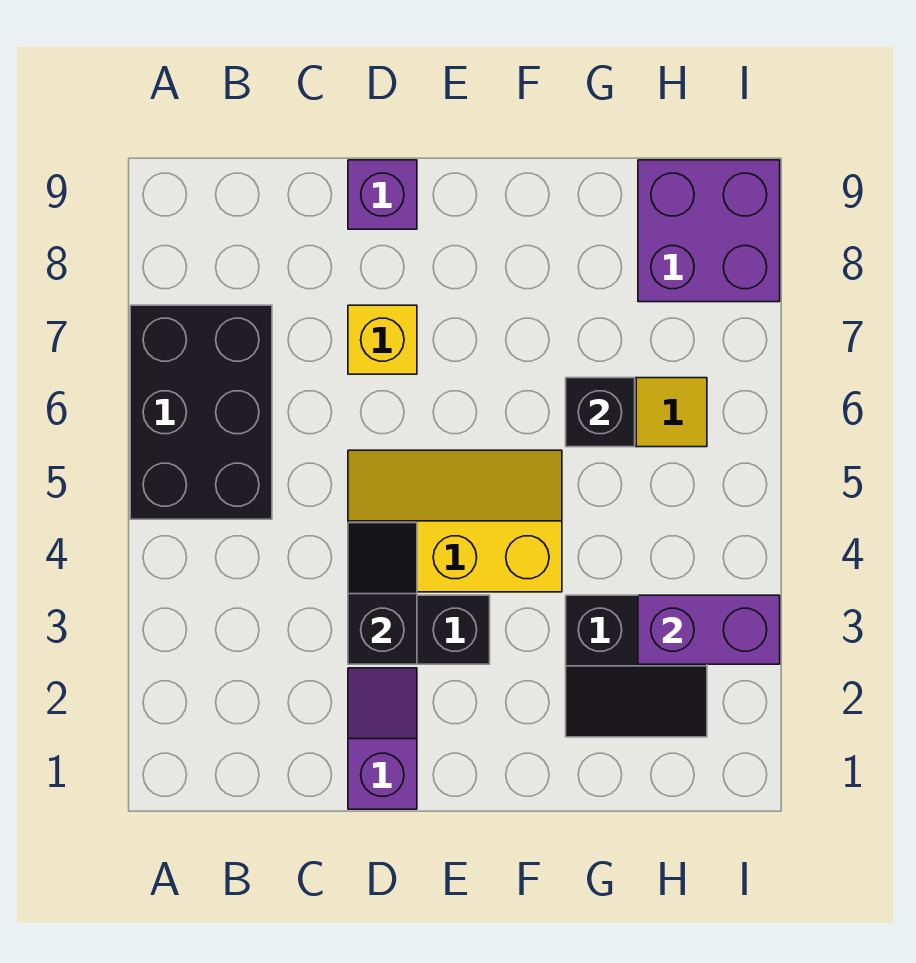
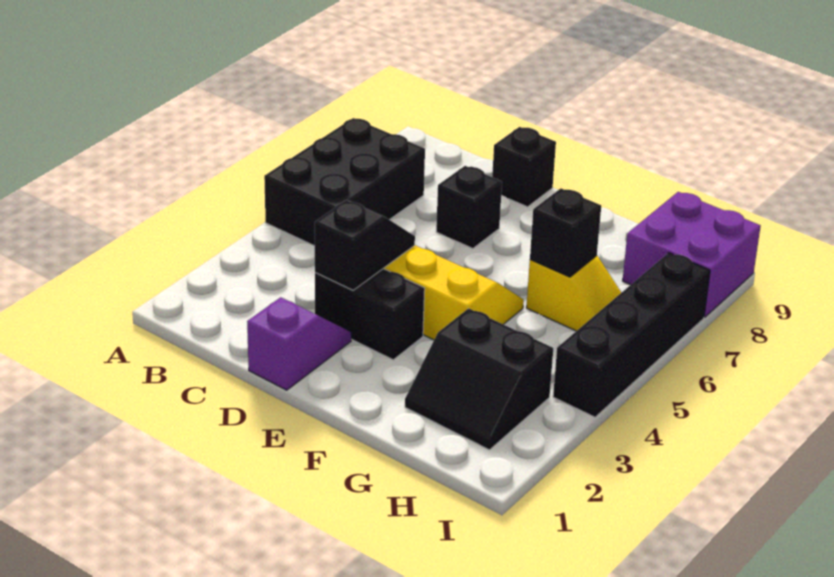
yellow brick D7 level 1 -> black brick D7 level 1
purple brick D9 level 1 -> black brick D9 level 1
purple brick H3:I3 level 2 -> none
none -> black brick I4:I7 level 1

